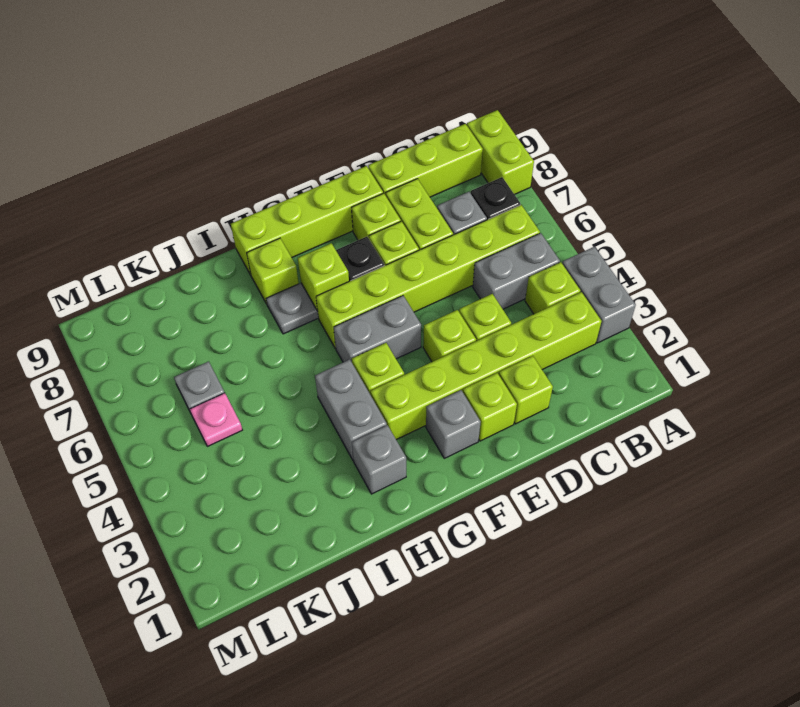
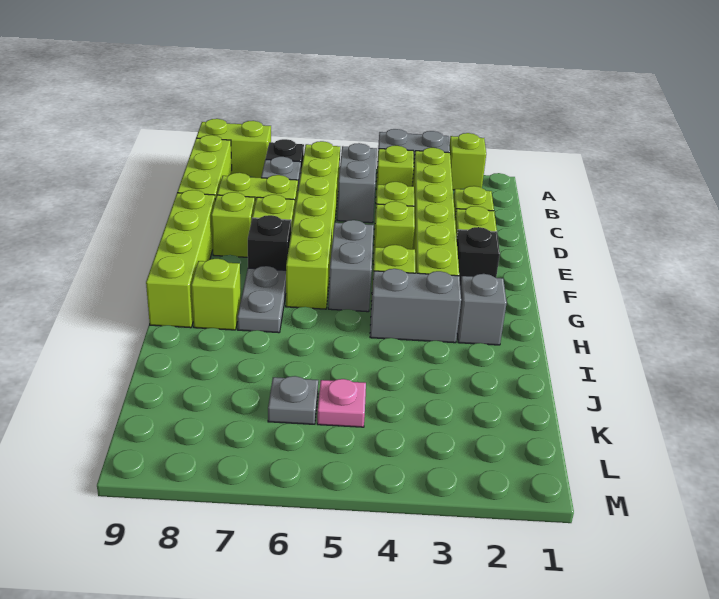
grey brick F2 level 1 -> black brick F2 level 1
lime brick G7 level 2 -> lime brick A2 level 1

